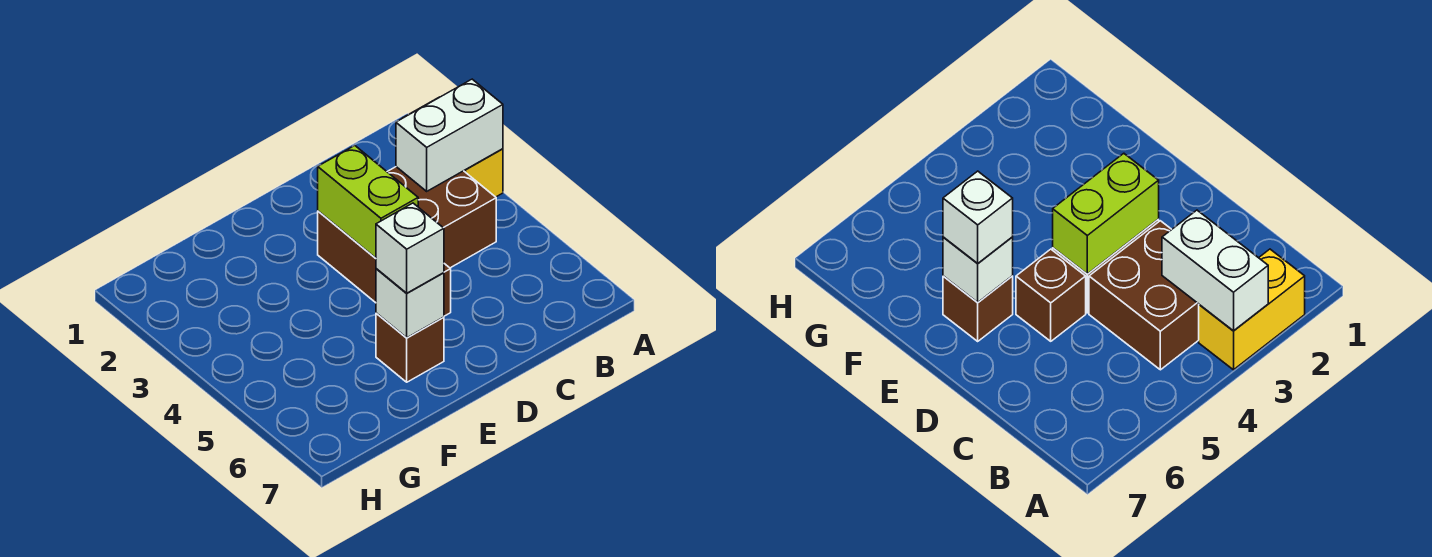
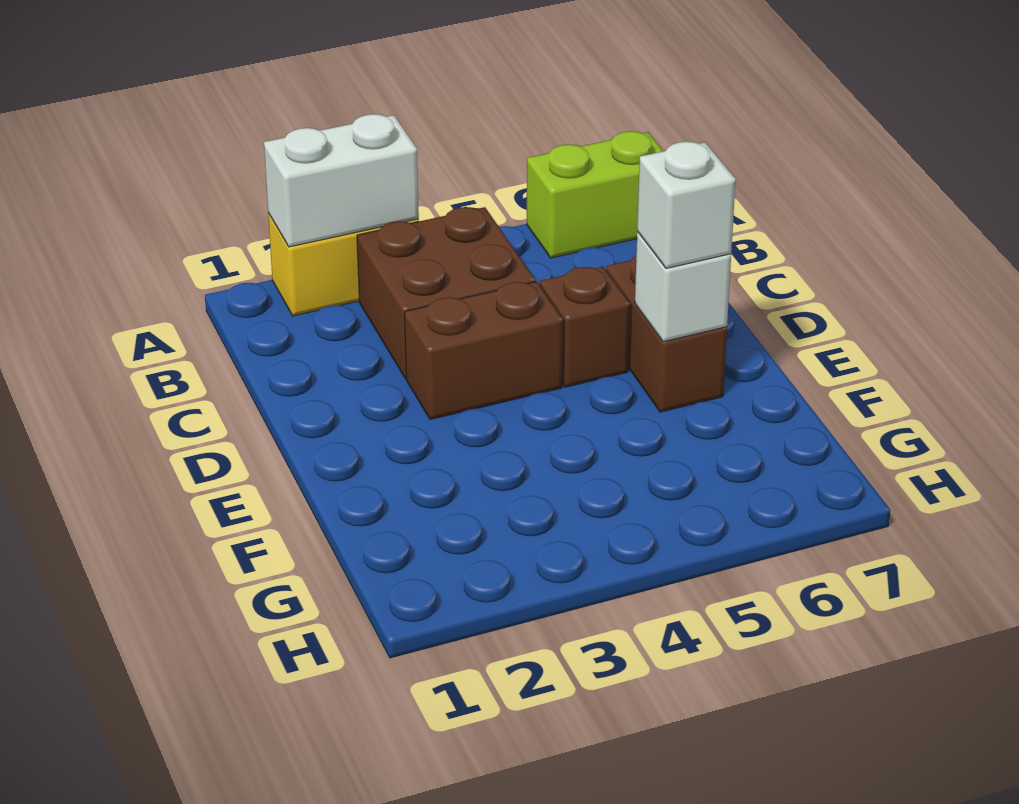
white brick A3:B3 level 2 -> white brick A2:A3 level 2
lime brick D3:D4 level 2 -> lime brick A6:A7 level 1
brown brick E6 level 1 -> brown brick D6:E6 level 1

